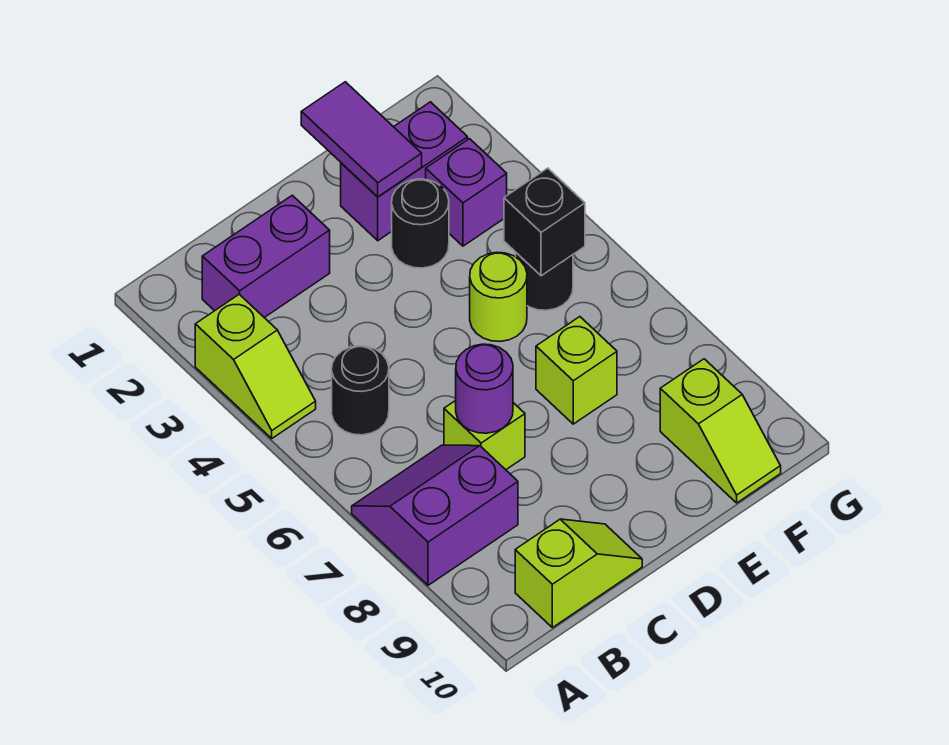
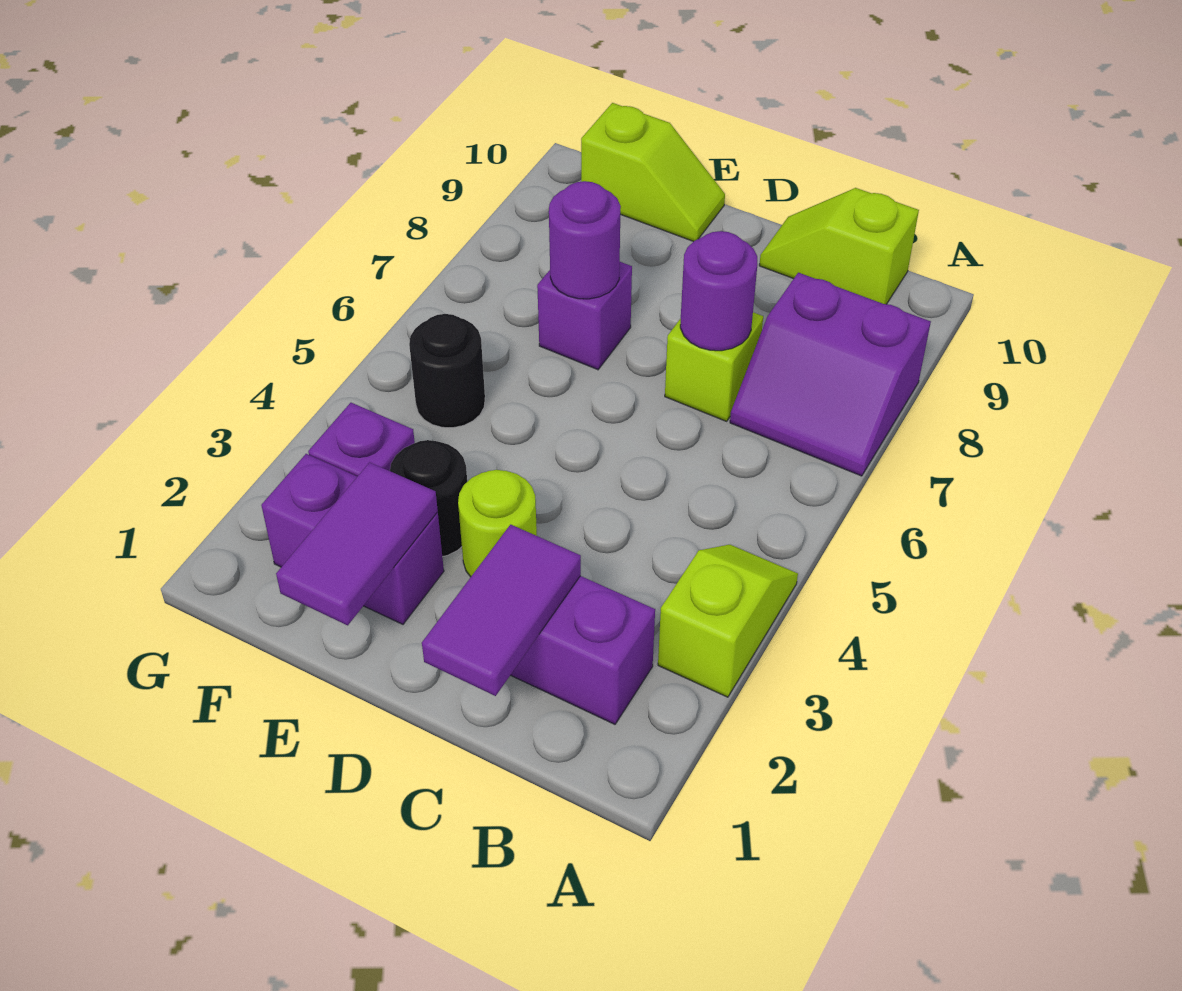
black round brick B5 level 1 -> none
none -> purple tile C1:C2 level 2
lime round brick E5 level 1 -> lime round brick D3 level 1
lime brick E7 level 1 -> purple brick E7 level 1
none -> purple round brick E7 level 2
black brick F5 level 2 -> none
lime slope F9:F10 level 1 top 9 -> lime slope E10:F10 level 1 top F

